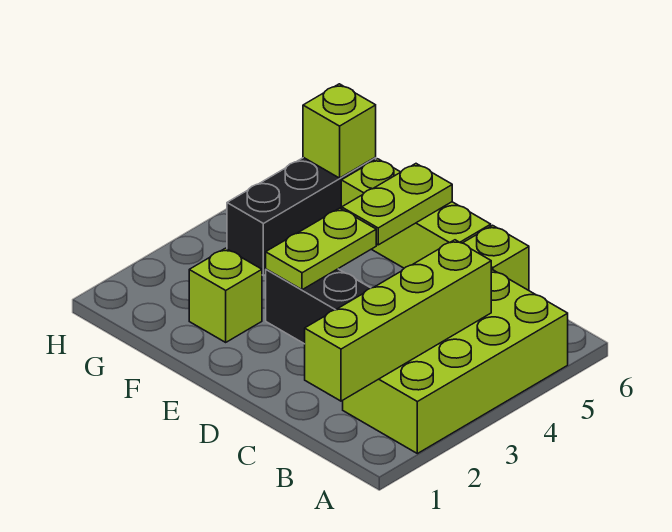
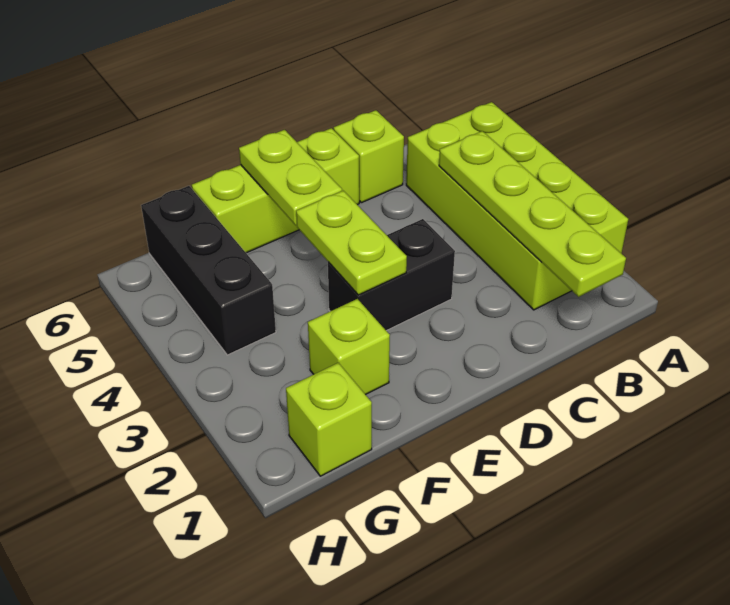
lime brick B1:B4 level 2 -> lime plate B1:B4 level 2
lime brick G6 level 2 -> lime brick G1 level 1

